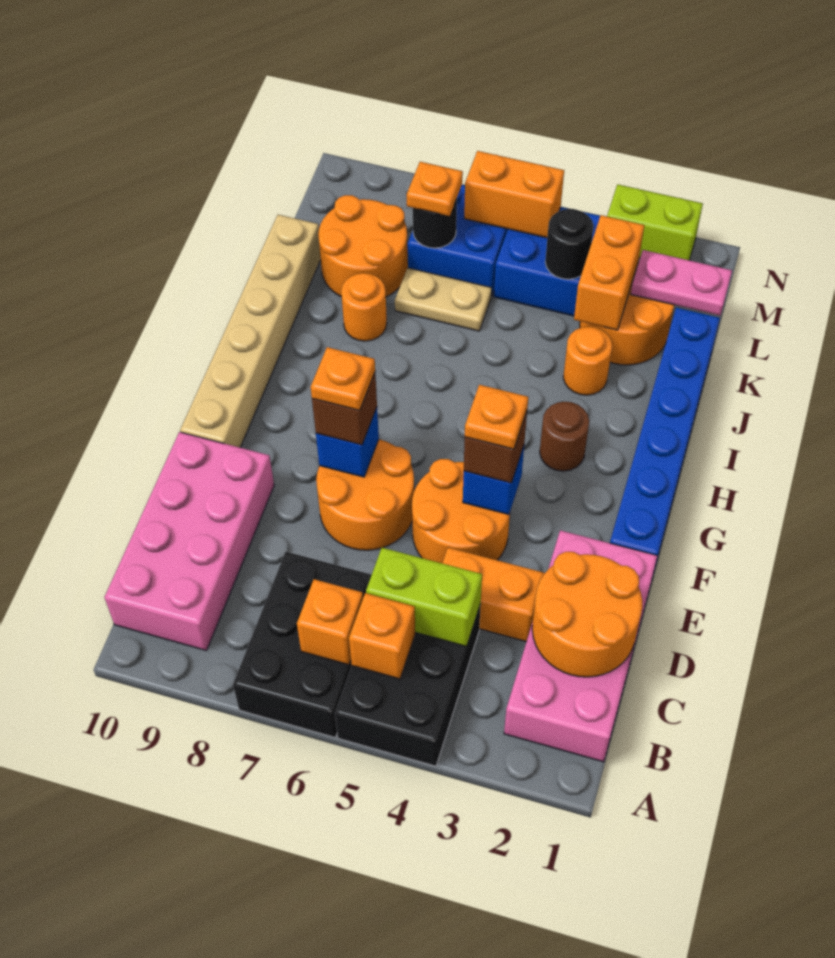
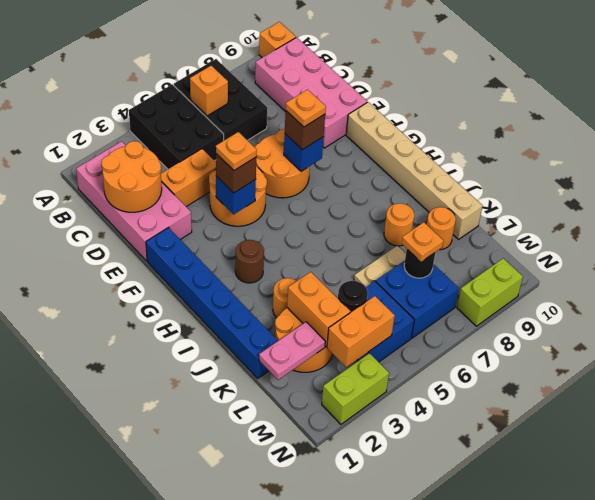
orange brick B5 level 2 -> orange brick A10 level 1
lime brick C4:C5 level 2 -> lime brick N8:N9 level 1
orange round brick K8:L9 level 1 -> orange round brick K9 level 1
orange brick M5:M6 level 2 -> orange brick M3:M4 level 2

